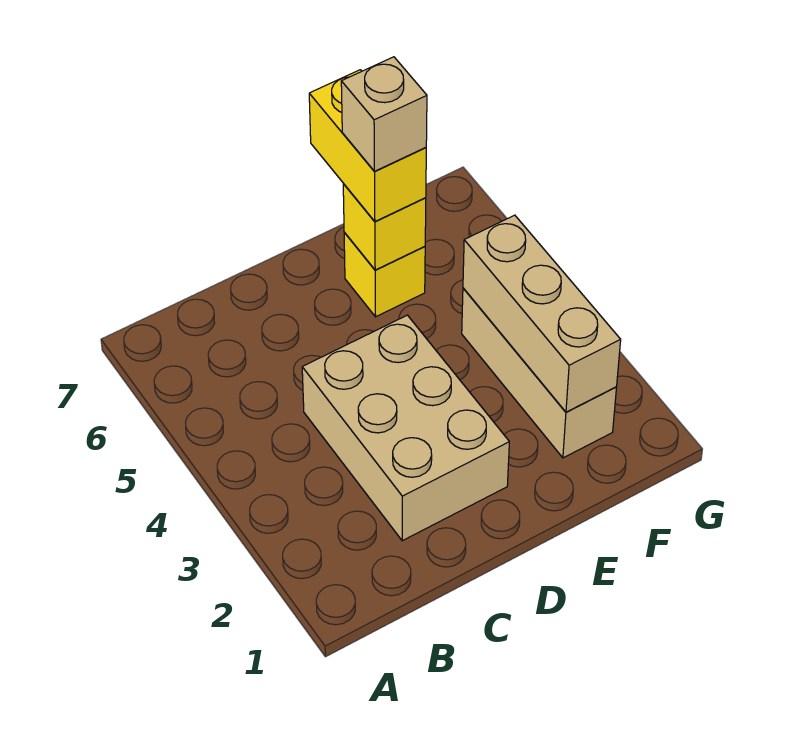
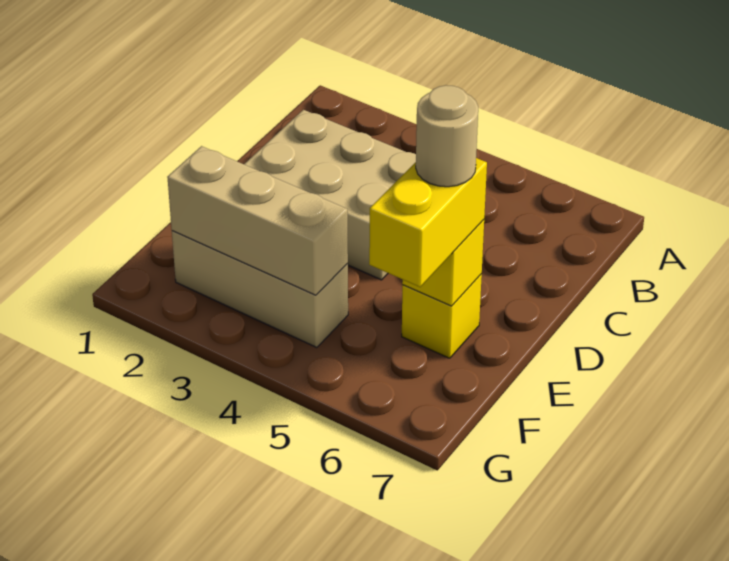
yellow brick E6:E7 level 3 -> yellow brick E6:F6 level 3
tan brick E6 level 4 -> tan round brick E6 level 4

